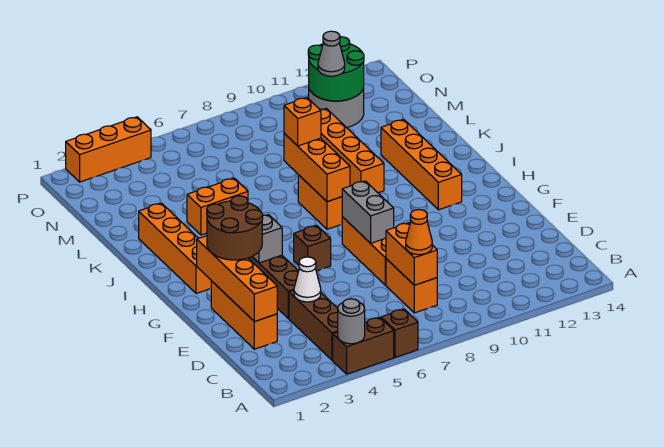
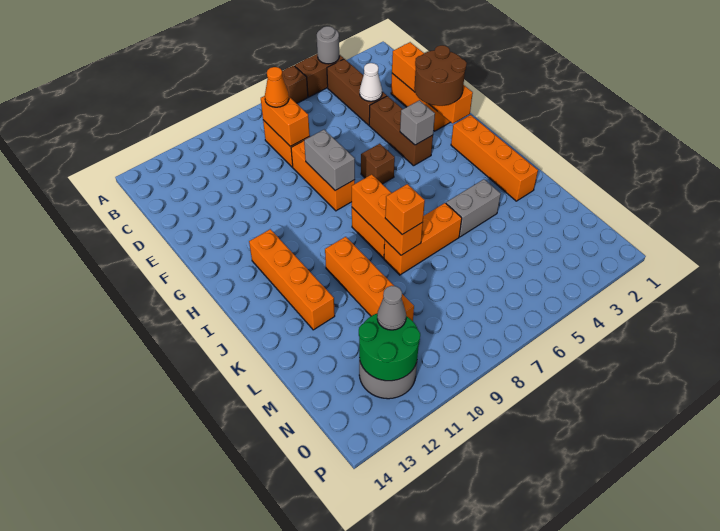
orange brick K4:K5 level 1 -> grey brick K4:K5 level 1
orange brick P2:P4 level 1 -> orange brick K6:K8 level 1

